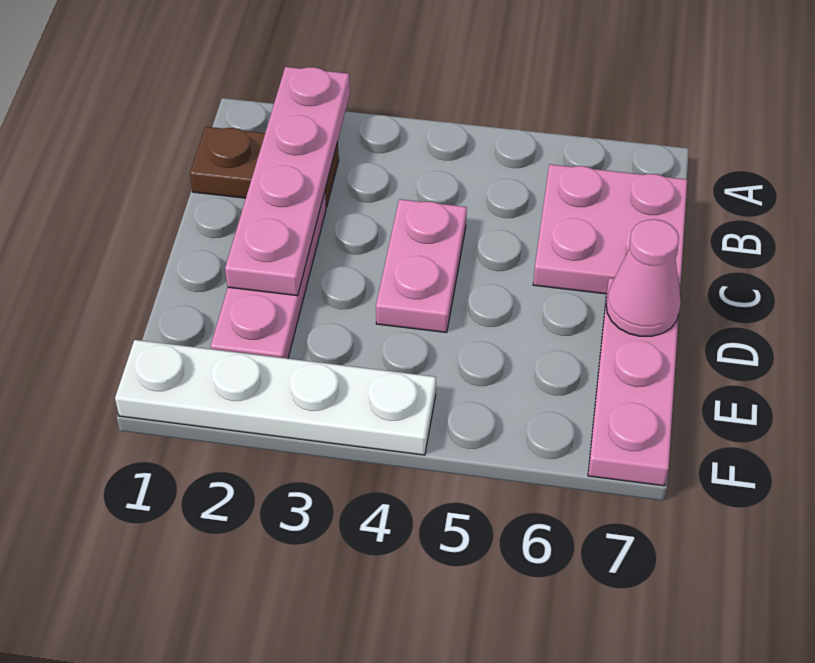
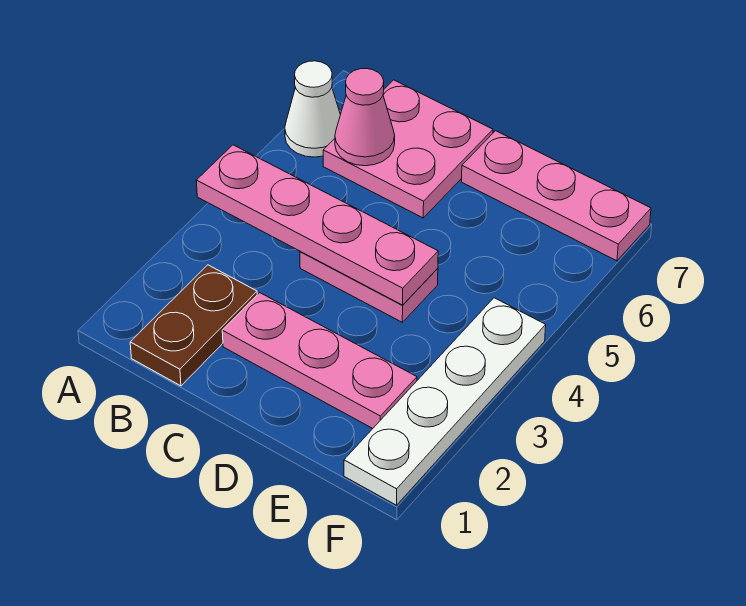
pink plate A2:D2 level 2 -> pink plate A4:D4 level 2
none -> white cone A6 level 1
pink cone D7 level 2 -> pink cone B6 level 2

